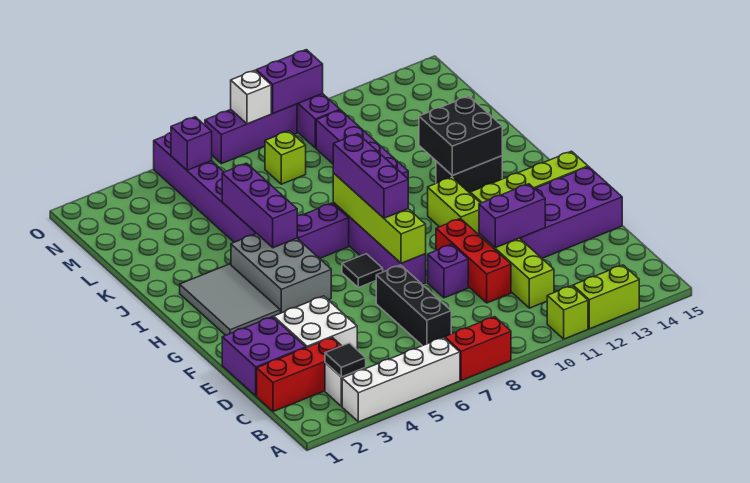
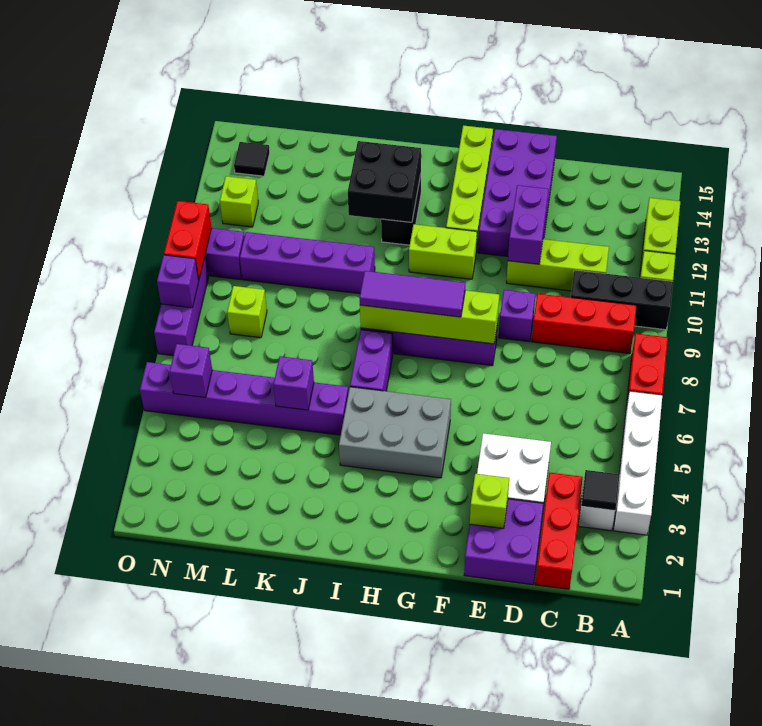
black brick C7:E7 level 1 -> black brick A10:C10 level 1
red brick D10:F10 level 1 -> red brick B9:D9 level 1
none -> lime brick E2 level 2
grey tile G2:I3 level 1 -> none
black tile G7 level 1 -> black tile N14 level 1
purple brick G8:I8 level 3 -> purple tile G8:I8 level 3
purple brick I5:K5 level 2 -> purple brick K5 level 2
none -> lime brick N12 level 1
white brick O8 level 2 -> purple brick O8 level 2
purple brick O9:O10 level 2 -> red brick O9:O10 level 2

